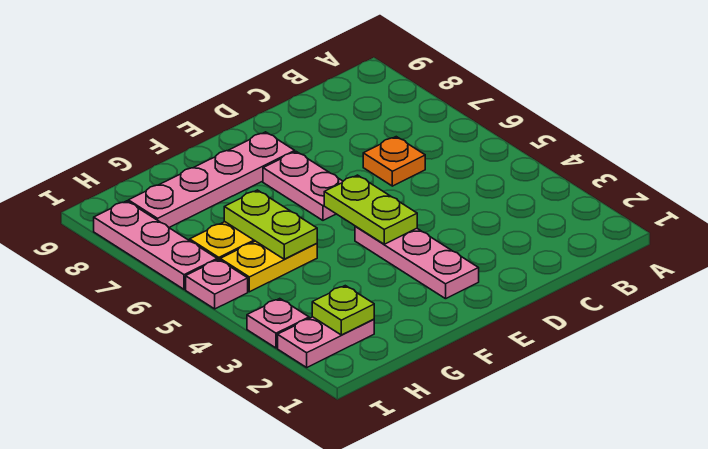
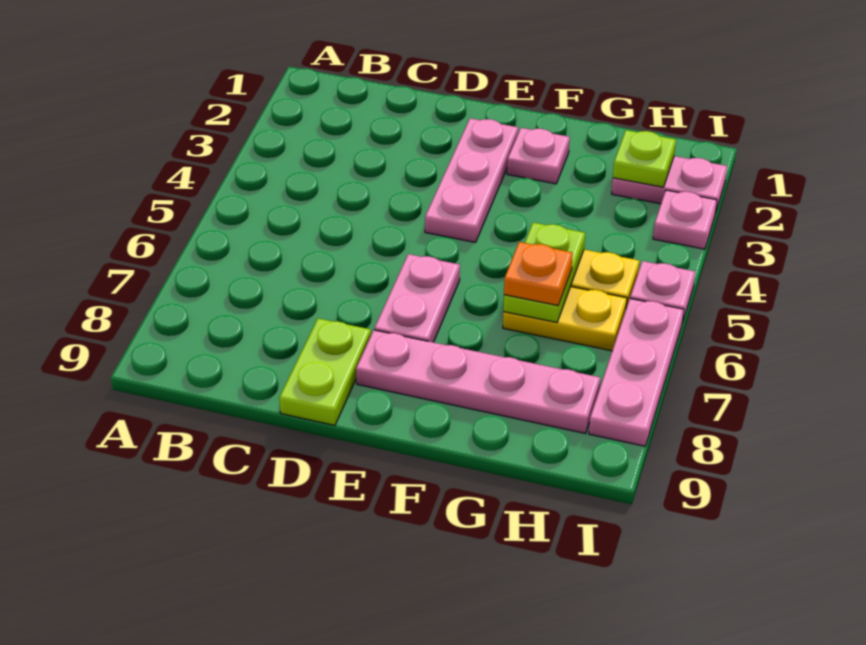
orange plate C6 level 1 -> orange plate G6 level 3
lime plate E4:E5 level 2 -> lime plate D8:D9 level 1
none -> pink plate F2 level 1

